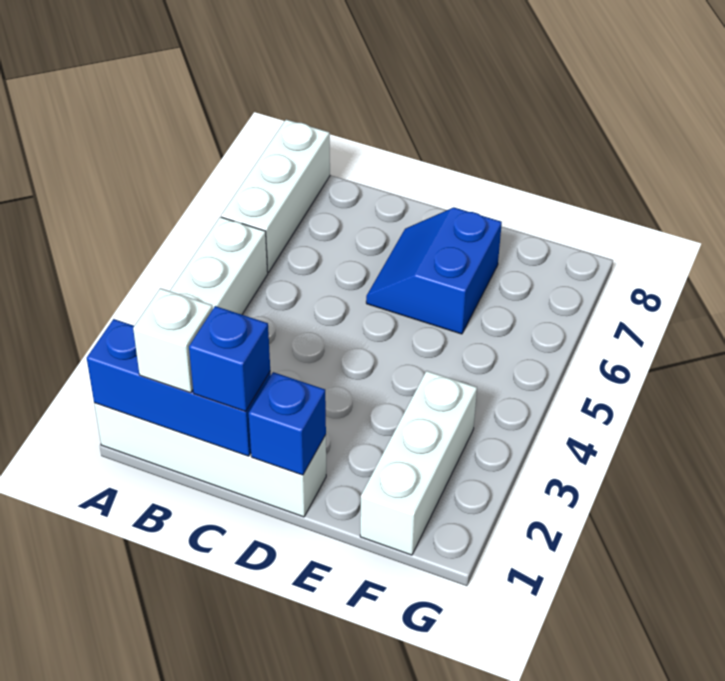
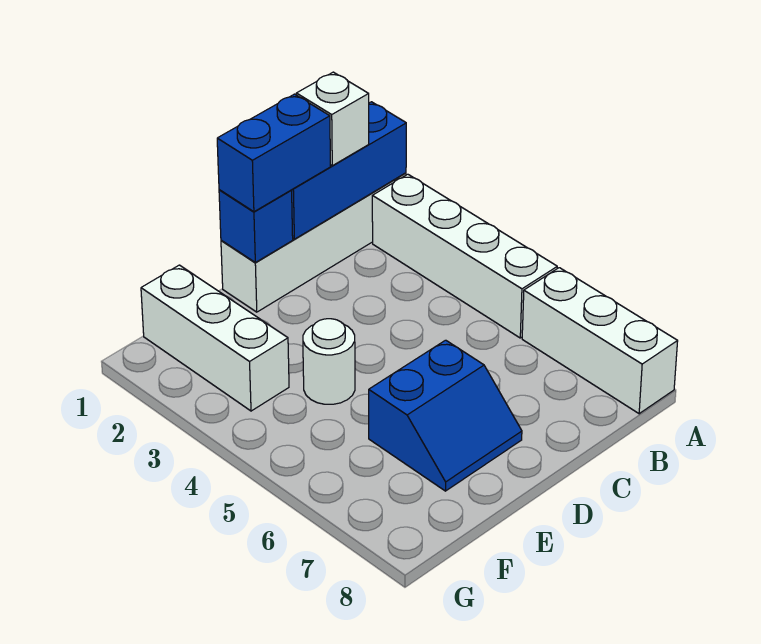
blue brick C1 level 3 -> blue brick C1:D1 level 3
blue slope D6:E7 level 1 top E -> blue slope D6:E7 level 1 top 6
none -> white round brick E4 level 1

